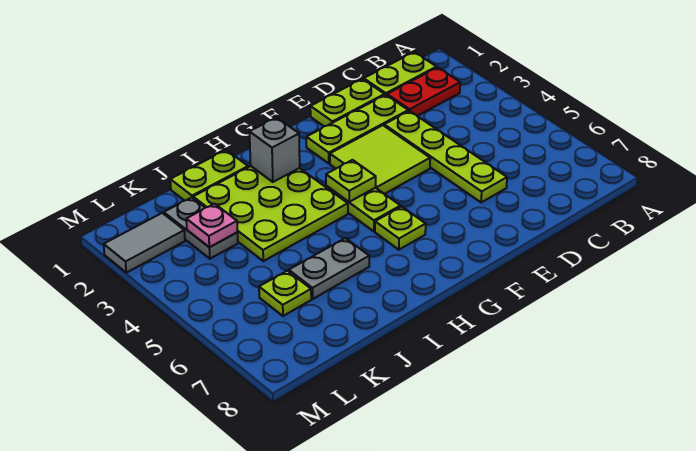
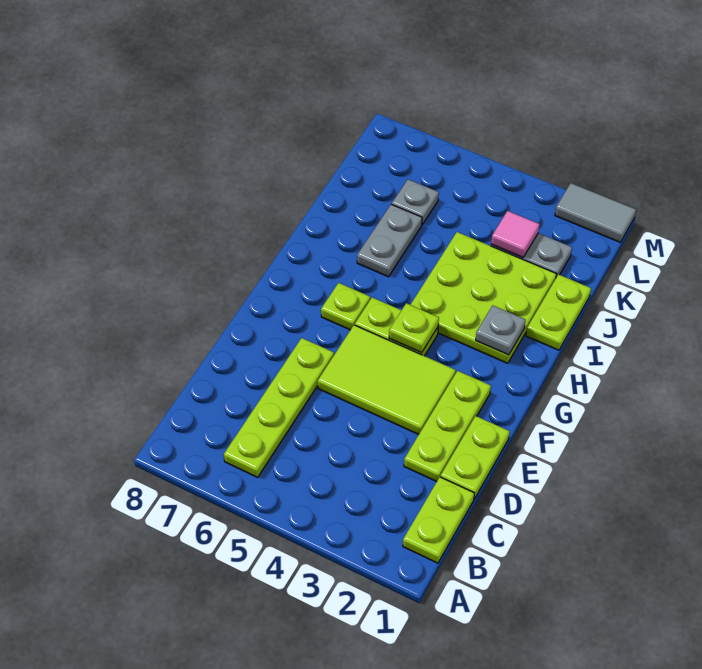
red plate B2:C2 level 1 -> none
lime plate D3:D6 level 1 -> lime plate B6:E6 level 1
lime tile E3:F4 level 1 -> lime tile E3:F5 level 1
grey brick H2 level 2 -> grey plate H2 level 2
pink plate K3 level 2 -> pink tile K3 level 2
lime plate K6 level 1 -> grey plate K6 level 1
grey tile L2:M2 level 1 -> grey tile M1:M2 level 1

